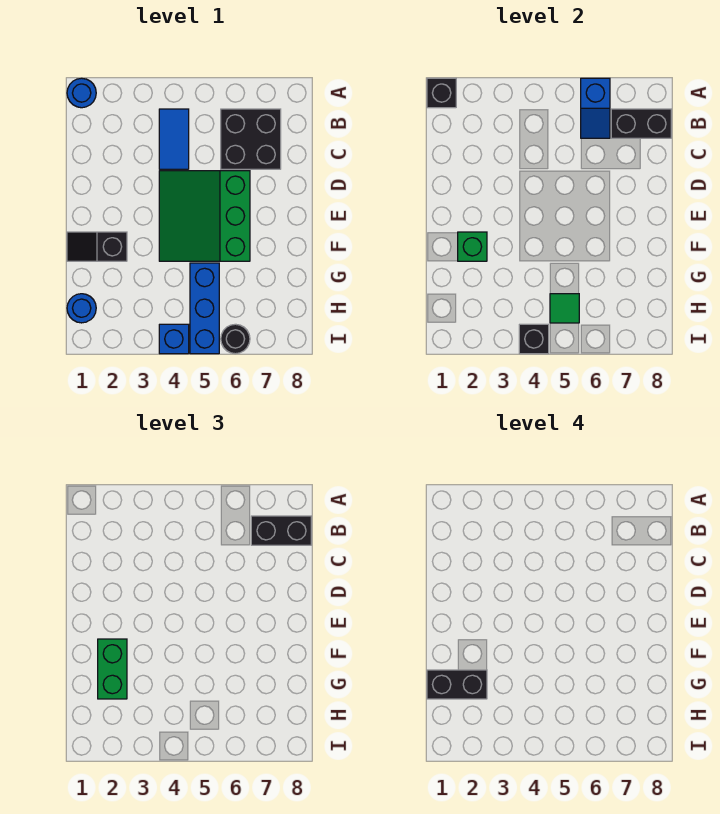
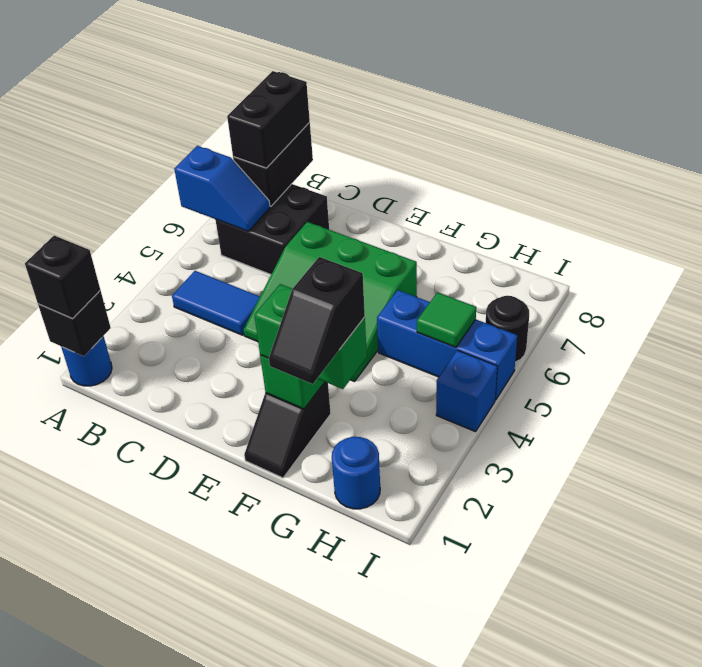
black brick G1:G2 level 4 -> black slope G1:G2 level 4 top 2
black brick I4 level 2 -> black brick A1 level 3

